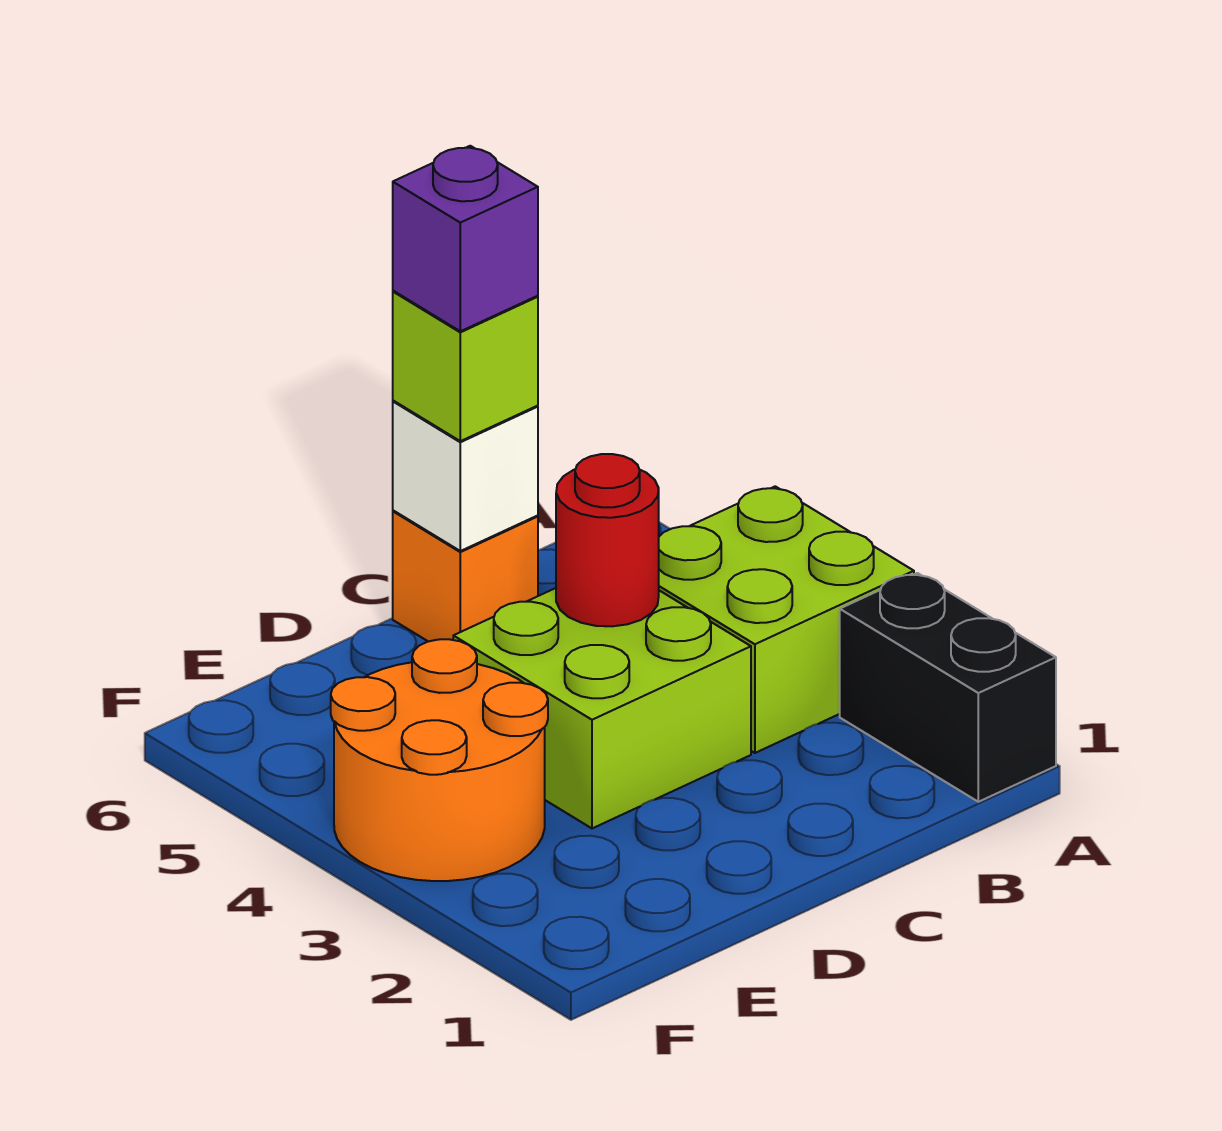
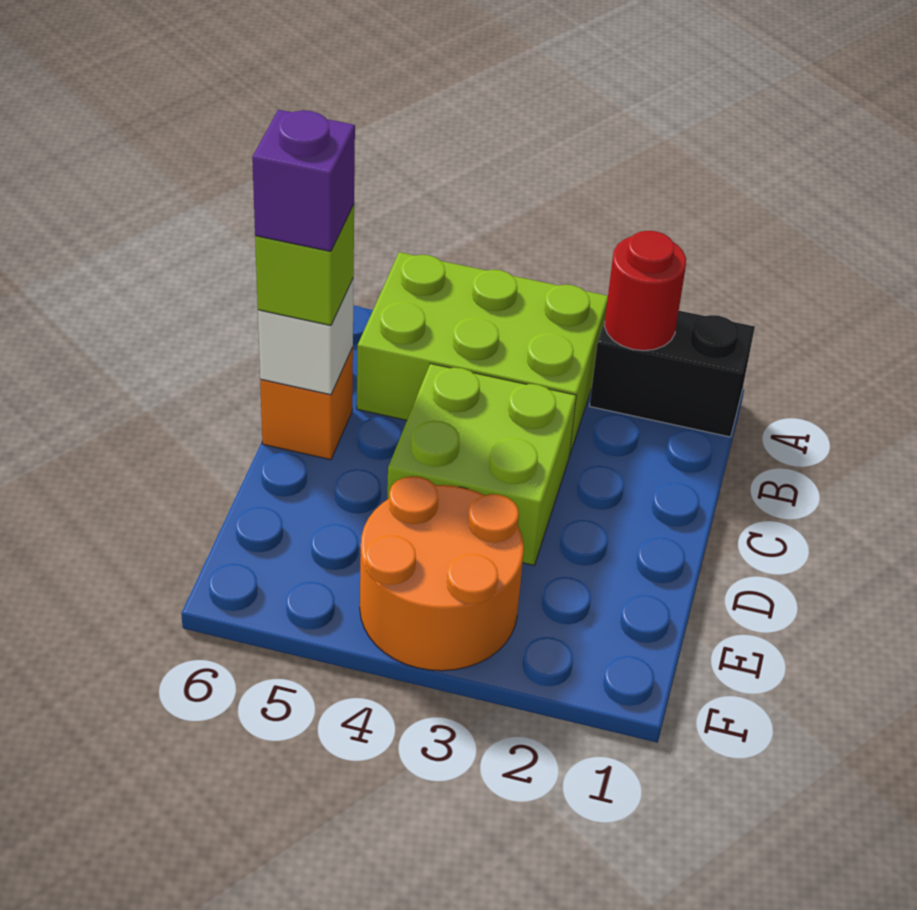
lime brick A3:B4 level 1 -> lime brick A3:B5 level 1
red round brick C4 level 2 -> red round brick A2 level 2

